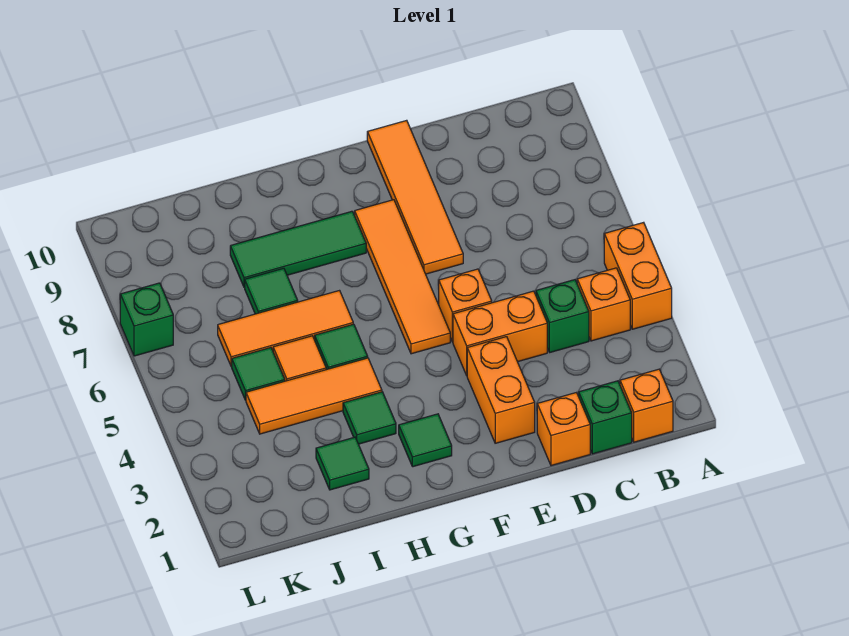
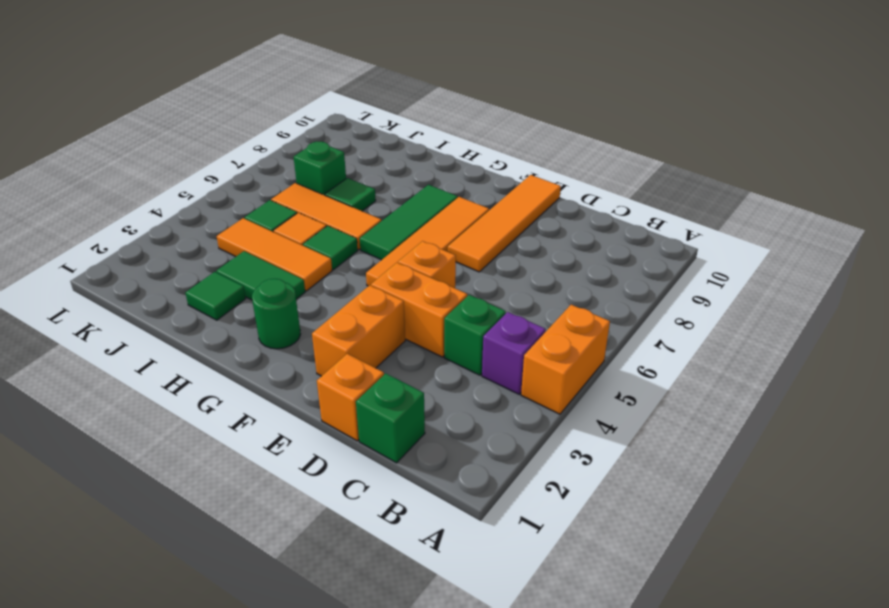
orange brick B1 level 1 -> none
orange brick B4 level 1 -> purple brick B4 level 1
green tile G2 level 1 -> green round brick G2 level 1
green tile G8:I8 level 1 -> green tile G6:G8 level 1
green tile H3 level 1 -> green tile H3:I3 level 1
green brick L7 level 1 -> green brick J7 level 1

